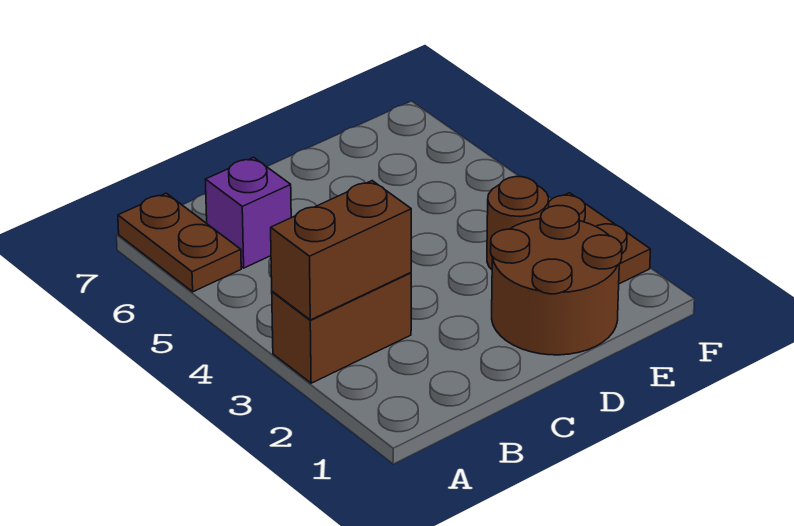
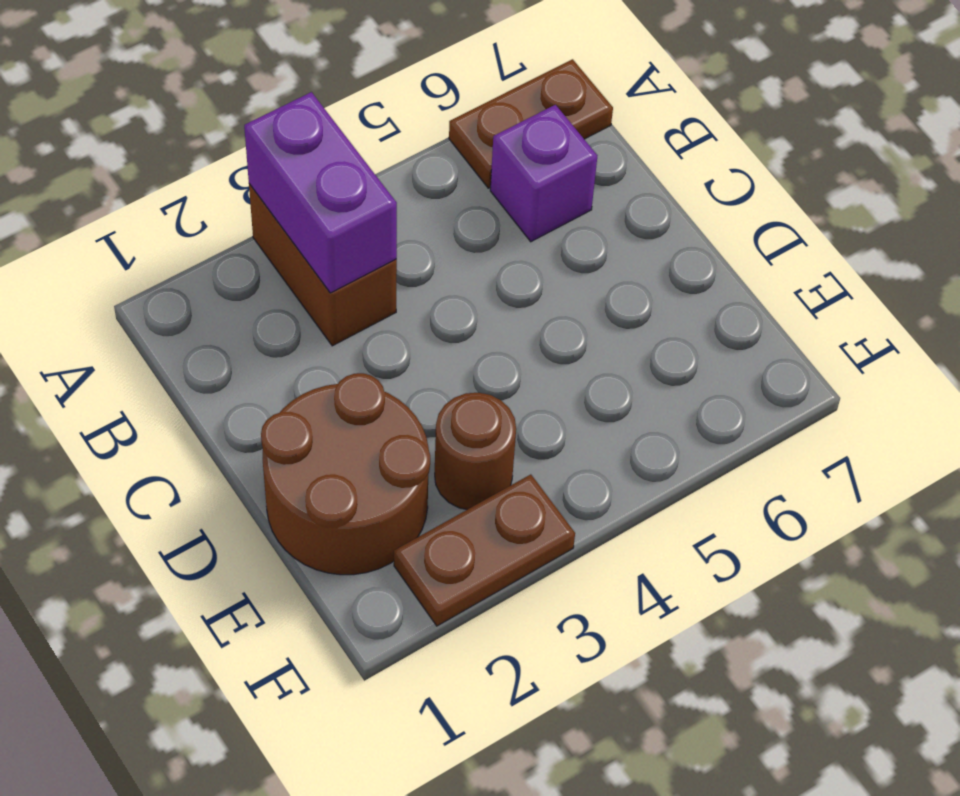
brown brick A3:B3 level 2 -> purple brick A3:B3 level 2

